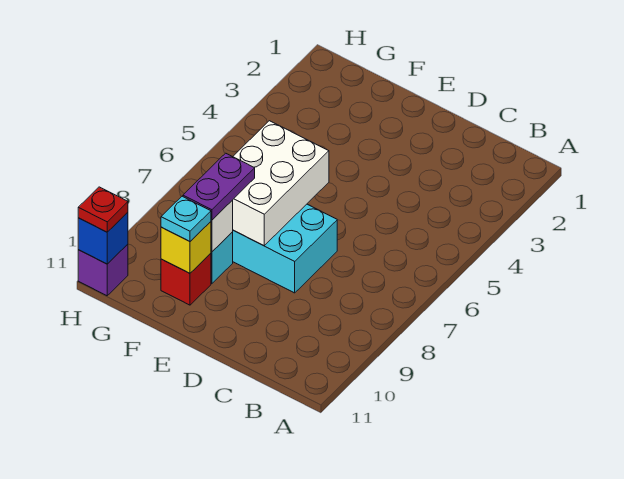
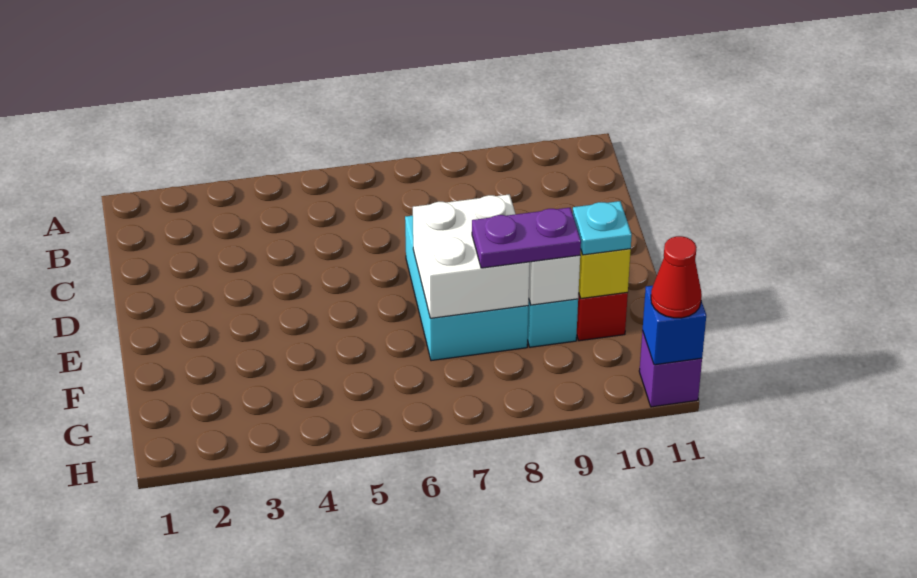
white brick E6:F8 level 2 -> white brick E7:F8 level 2
red plate H11 level 3 -> red cone H11 level 3

